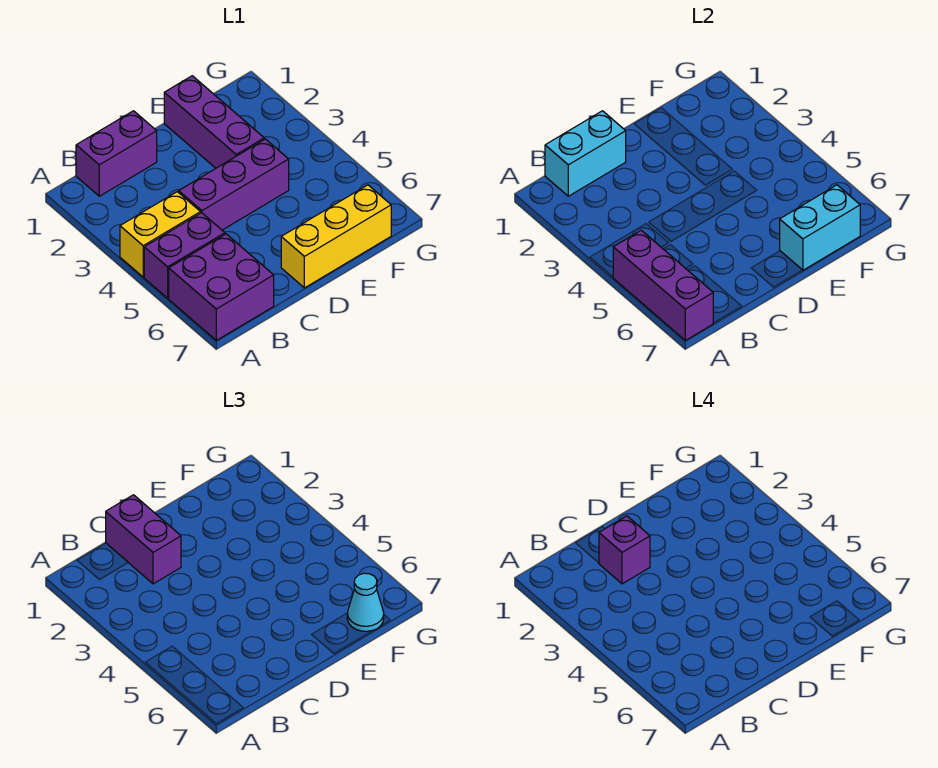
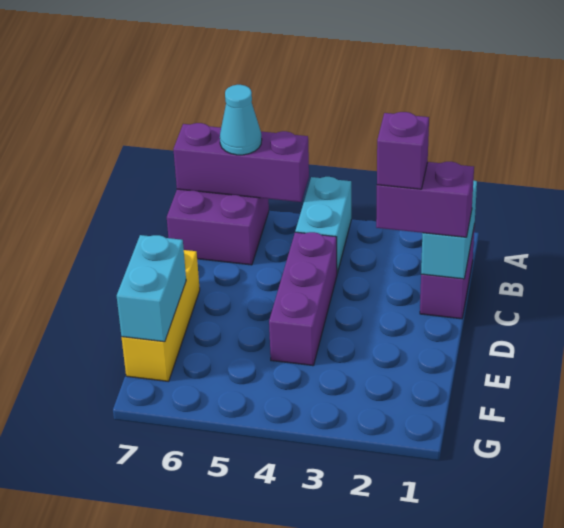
yellow brick A4:B4 level 1 -> cyan brick A4:B4 level 1
purple brick A5:B5 level 1 -> none
purple brick E1:E3 level 1 -> none
cyan cone F7 level 3 -> cyan cone A6 level 3

